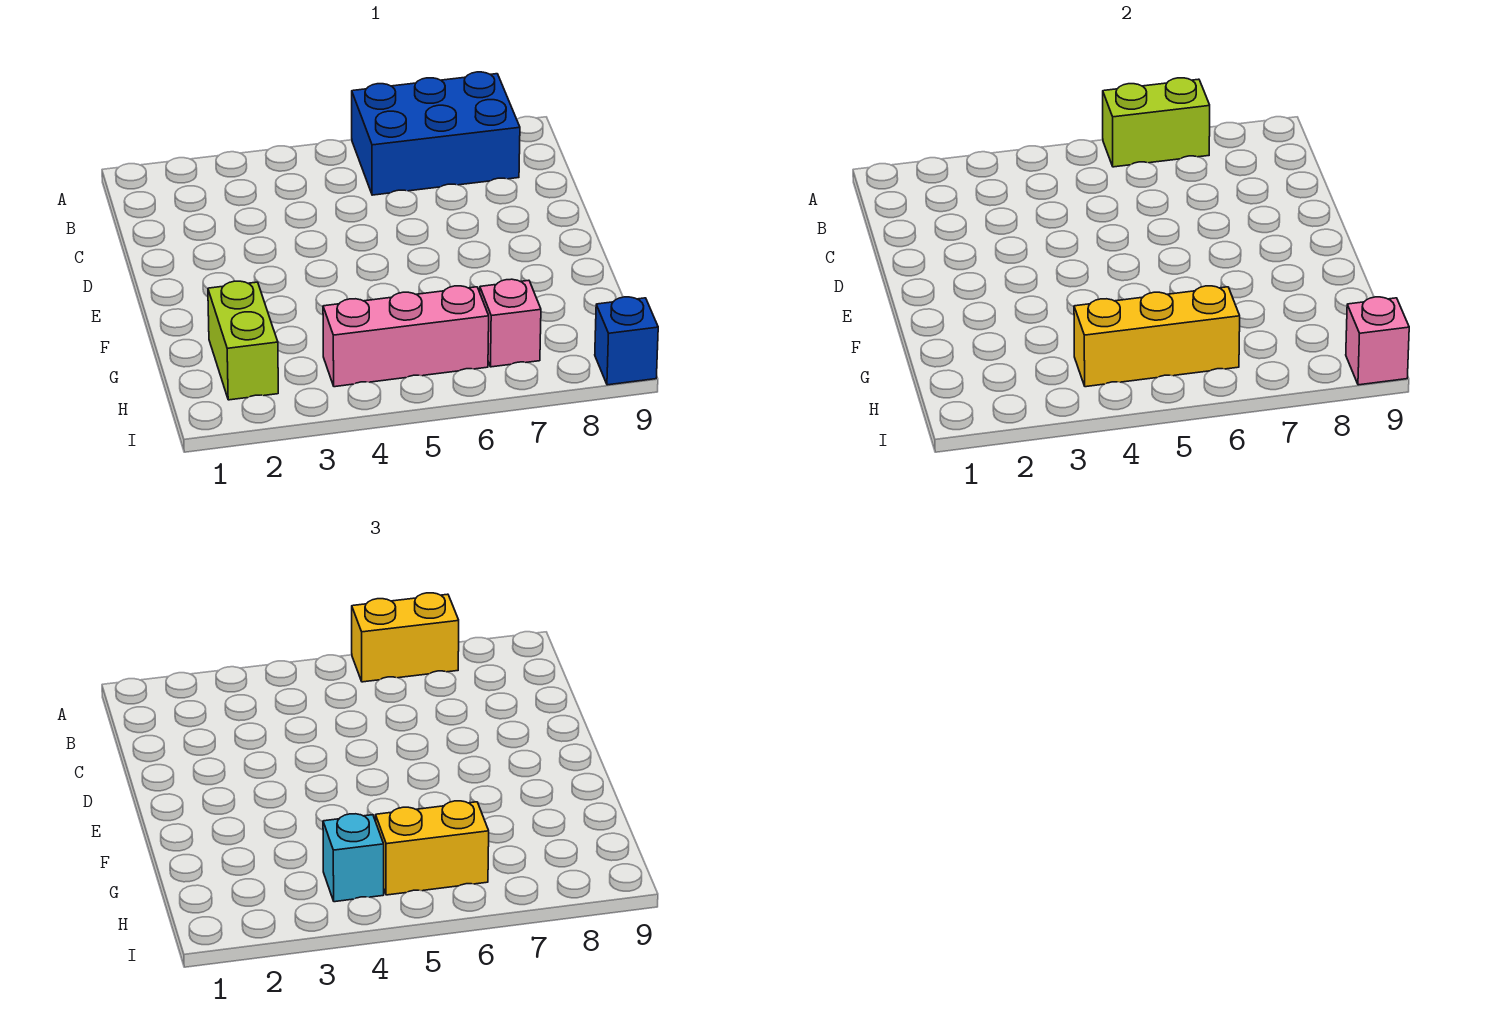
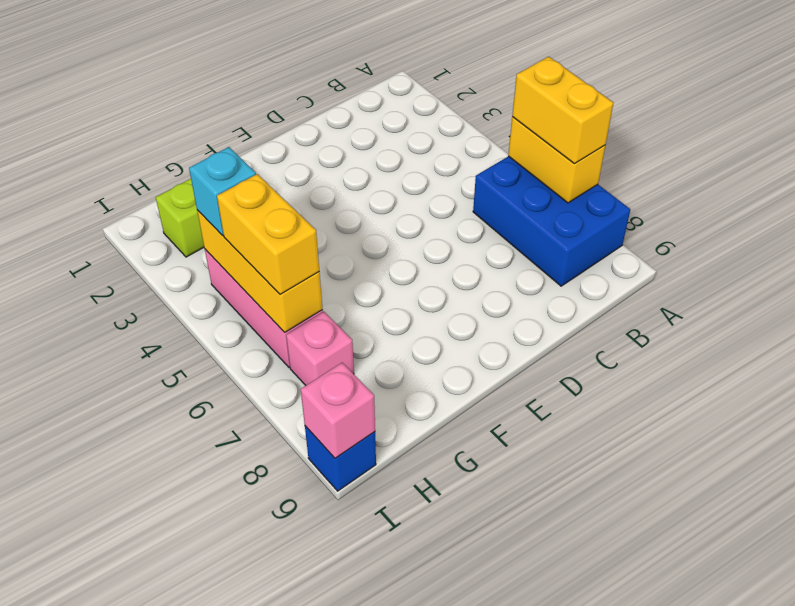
lime brick A6:A7 level 2 -> yellow brick A6:A7 level 2

